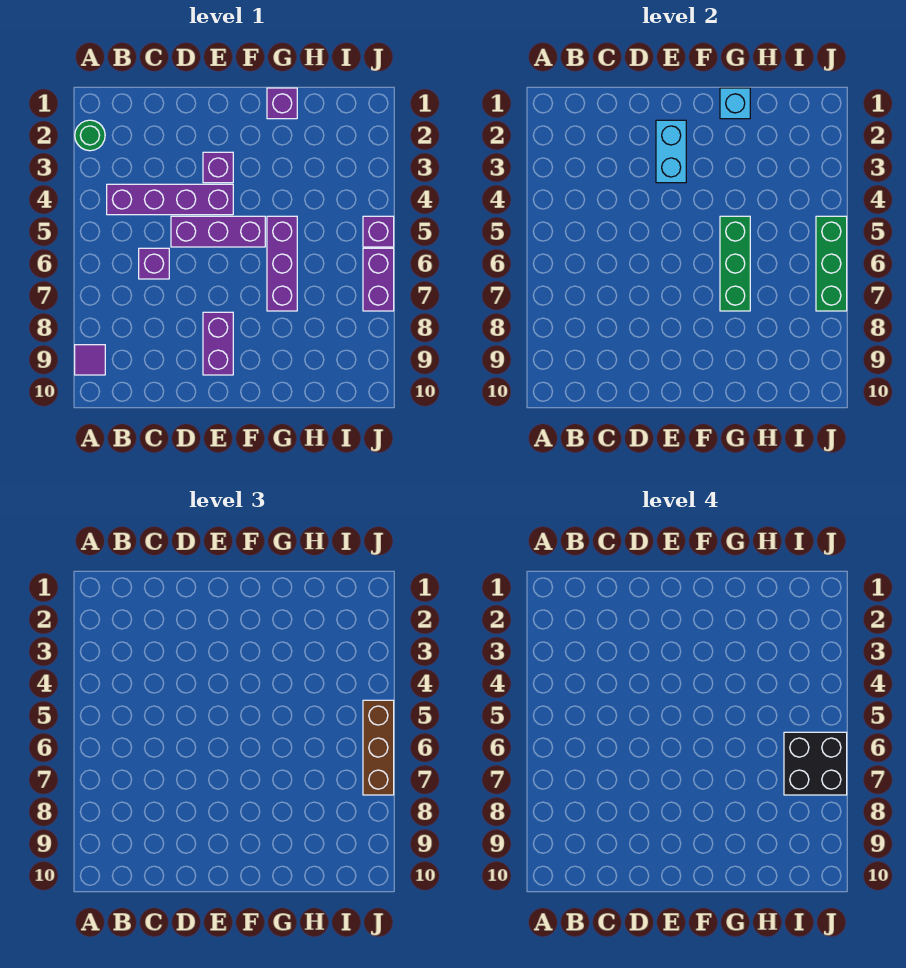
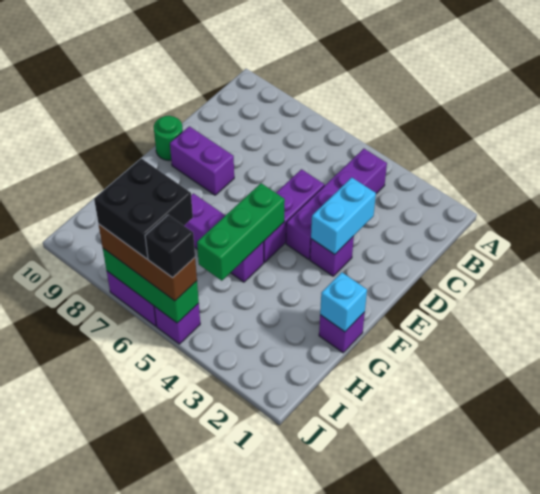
green round brick A2 level 1 -> green round brick E10 level 1
purple tile A9 level 1 -> none
purple brick C6 level 1 -> none
cyan brick E2:E3 level 2 -> cyan brick D3:E3 level 2
green brick G5:G7 level 2 -> green brick F5:H5 level 2
none -> black brick J5 level 4

